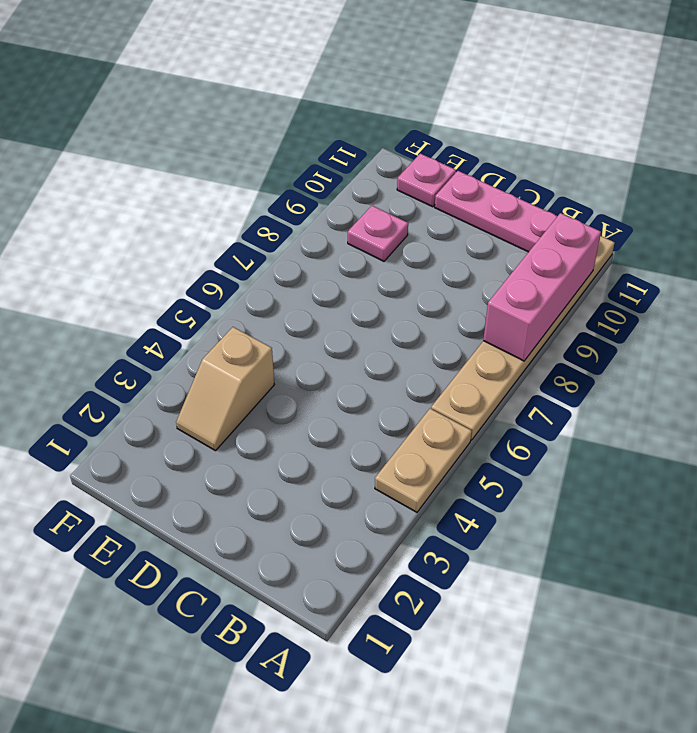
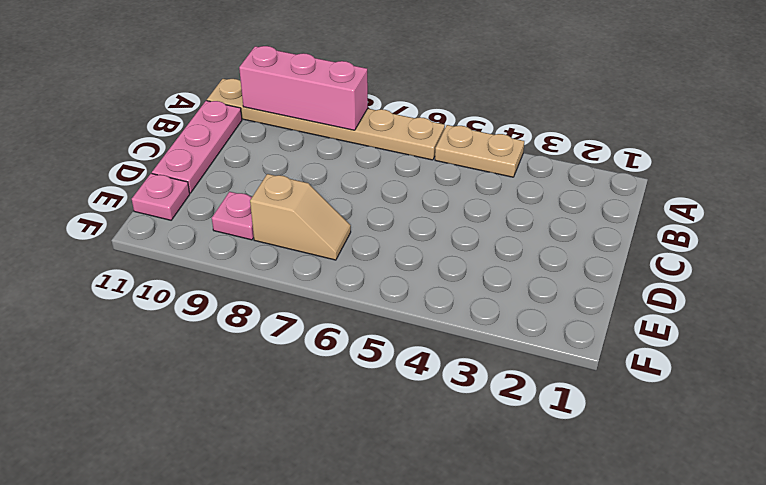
tan slope E3:E4 level 1 top 4 -> tan slope E7:E8 level 1 top 8

